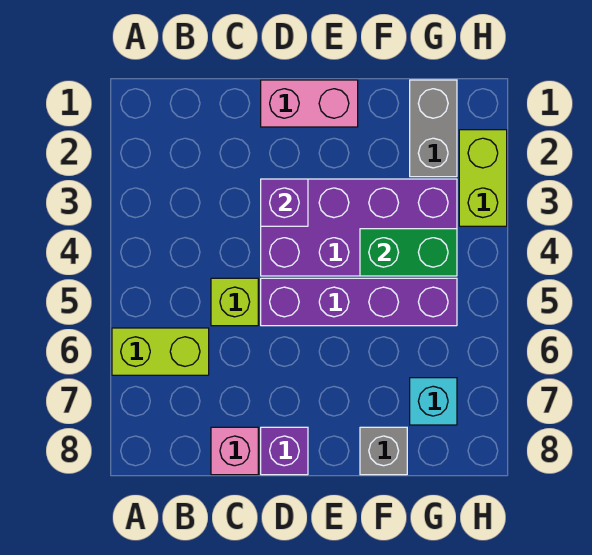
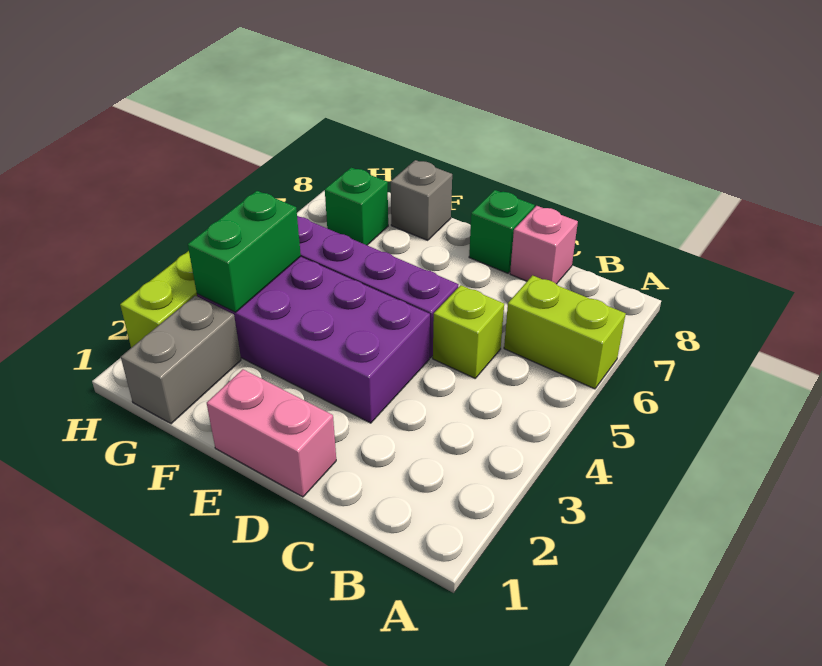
purple brick D3 level 2 -> none
purple brick D8 level 1 -> green brick D8 level 1
green brick F4:G4 level 2 -> green brick G3:G4 level 2
cyan brick G7 level 1 -> green brick G7 level 1

